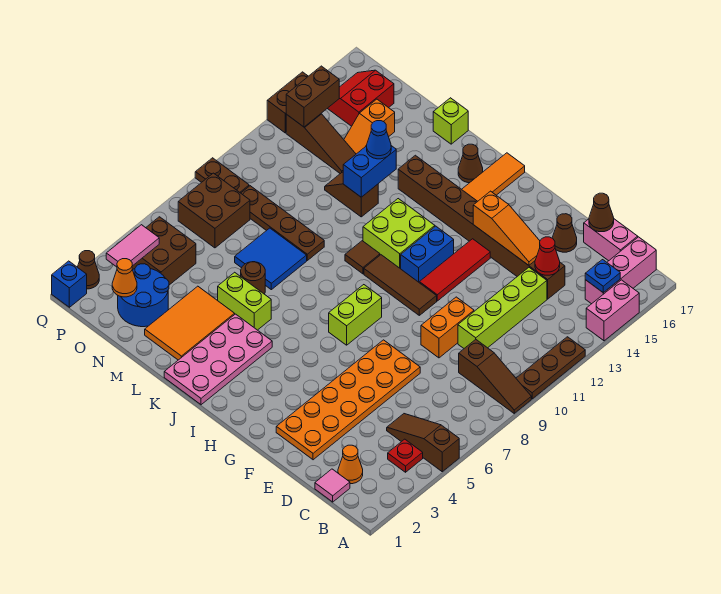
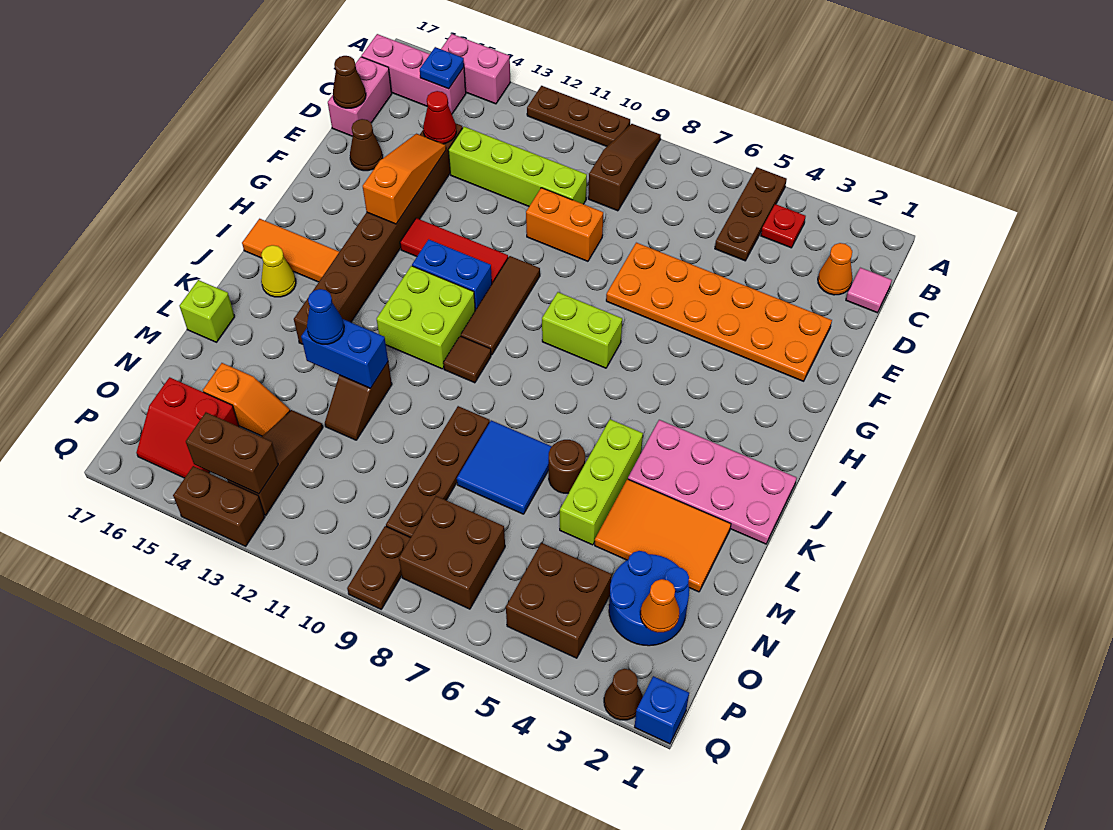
brown slope A5:C5 level 1 top A -> brown plate A5:C5 level 1
brown cone J16 level 1 -> yellow cone J16 level 1
lime brick K5:L5 level 1 -> lime brick K5:M5 level 1
pink tile P3:P4 level 2 -> none

